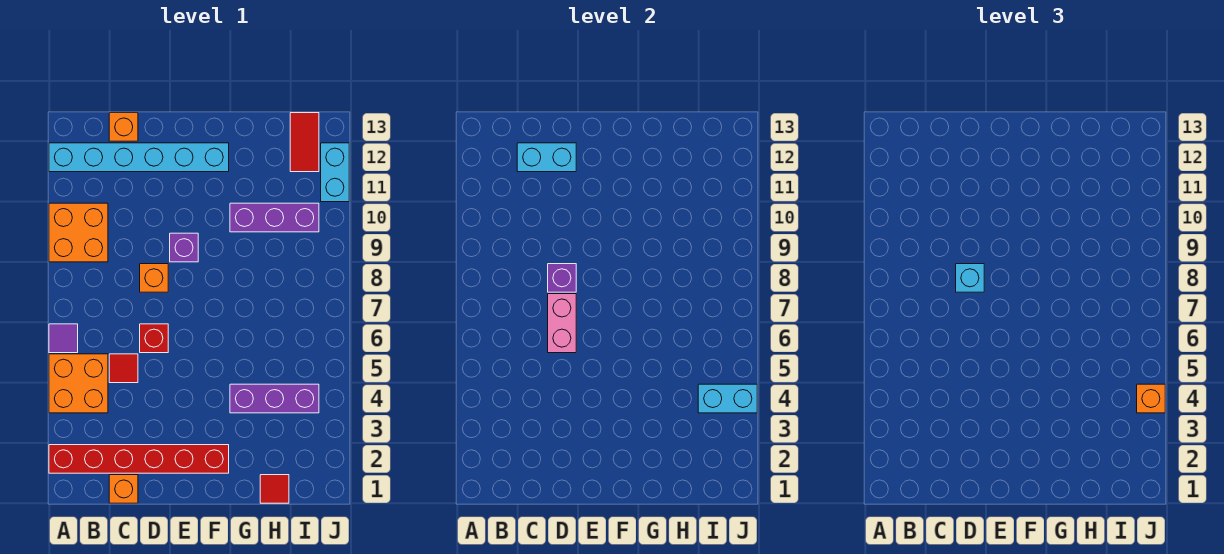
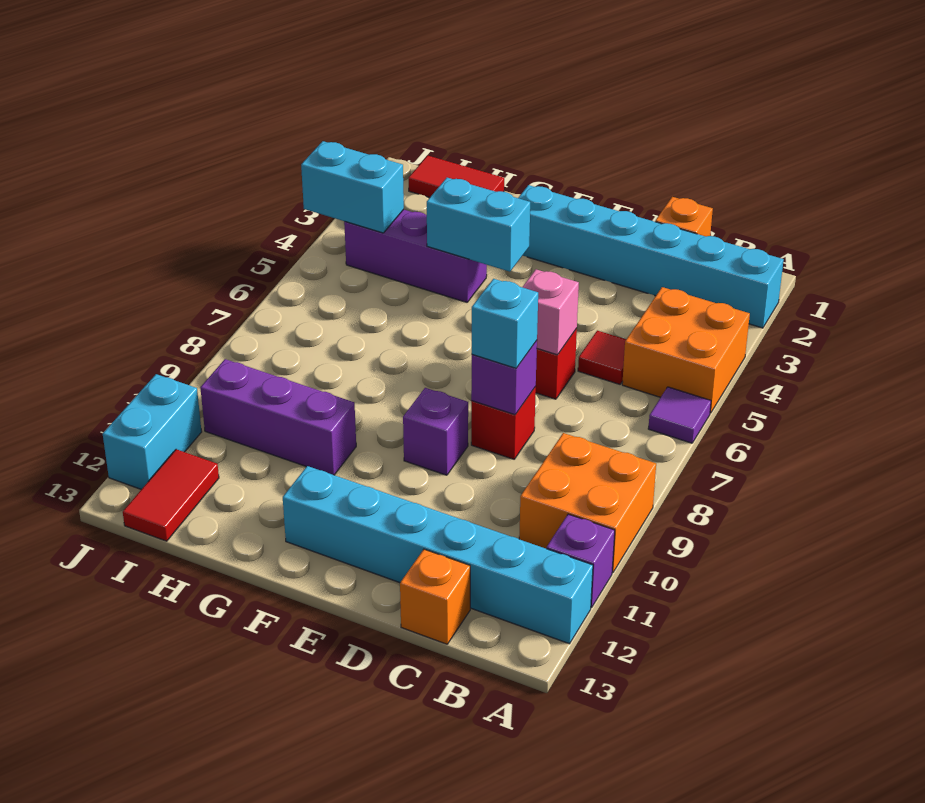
red brick A2:F2 level 1 -> cyan brick A2:F2 level 1
none -> purple brick A11 level 1
cyan brick C12:D12 level 2 -> cyan brick F4:G4 level 2
pink brick D6:D7 level 2 -> pink brick D6 level 2
orange brick D8 level 1 -> red brick D8 level 1
red tile H1 level 1 -> red tile H1:I1 level 1
orange brick J4 level 3 -> none

